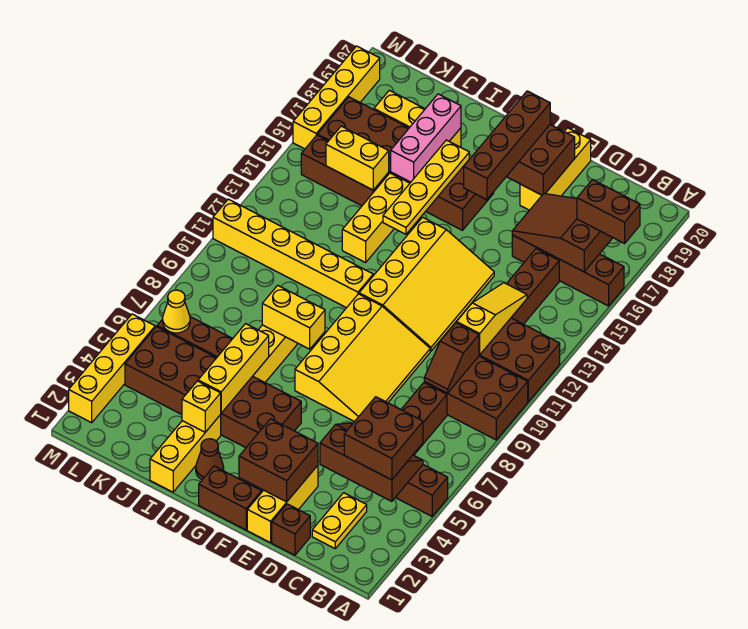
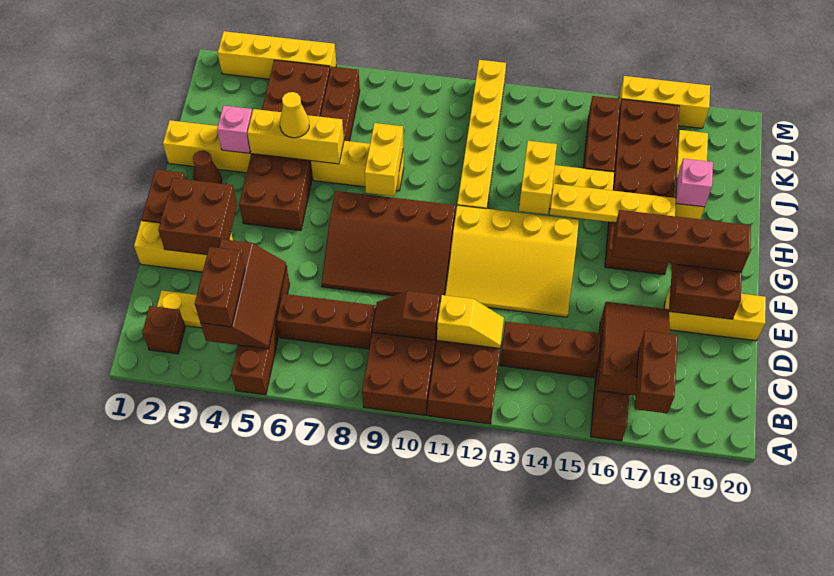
brown brick B4:C5 level 3 -> brown brick B4:C4 level 3
yellow slope C11:C13 level 2 top 11 -> yellow slope C11:C12 level 2 top 11
brown brick D1 level 1 -> brown brick B2 level 1
yellow slope E7:G10 level 1 top G -> brown slope E7:G10 level 1 top G
yellow brick I3 level 2 -> pink brick I3 level 2
pink brick I16:I18 level 2 -> pink brick I18 level 2
yellow brick J15:K15 level 2 -> yellow brick H13:I13 level 2
yellow cone L6 level 2 -> yellow cone I5 level 3
yellow brick M16:M19 level 1 -> yellow brick M16:M18 level 1

